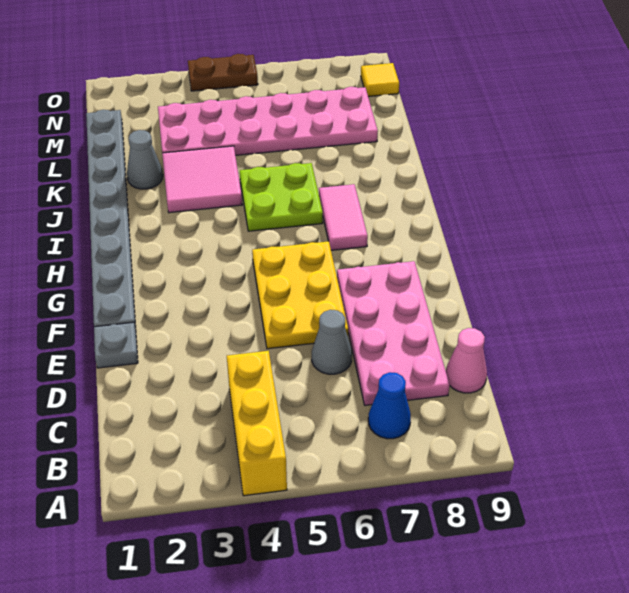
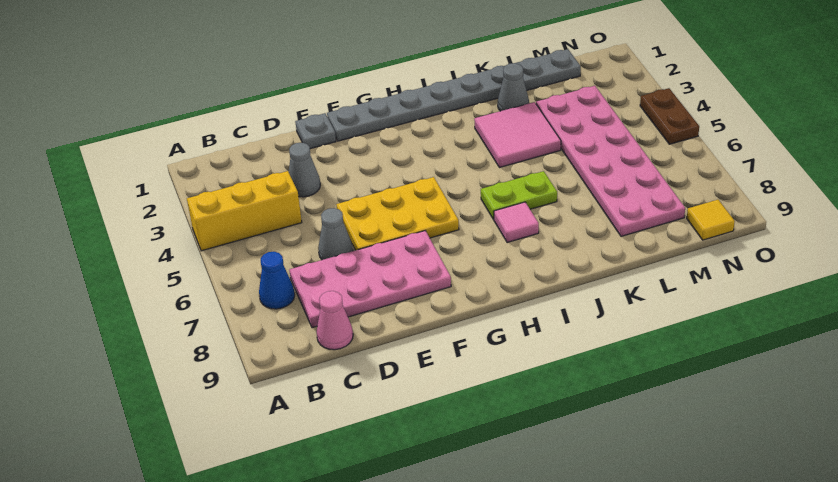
none -> grey cone D3 level 1
pink tile H7:I7 level 1 -> pink tile I7 level 1
lime plate I5:J6 level 1 -> lime plate I6:J6 level 1

